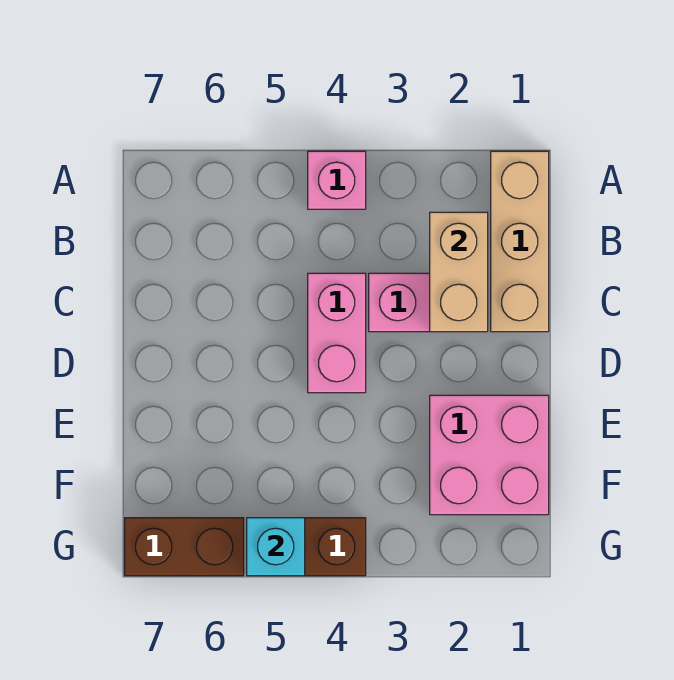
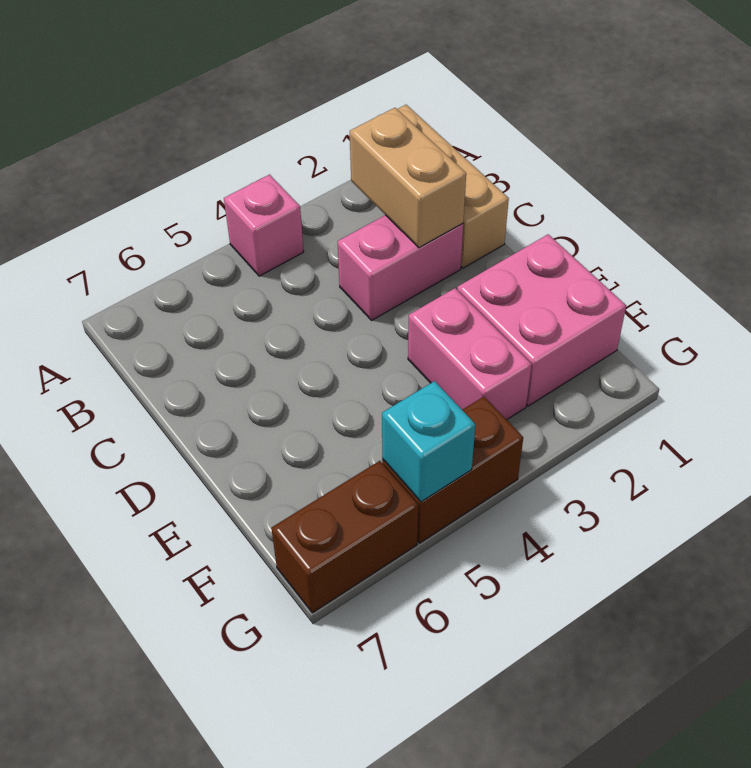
pink brick C4:D4 level 1 -> pink brick E3:F3 level 1

